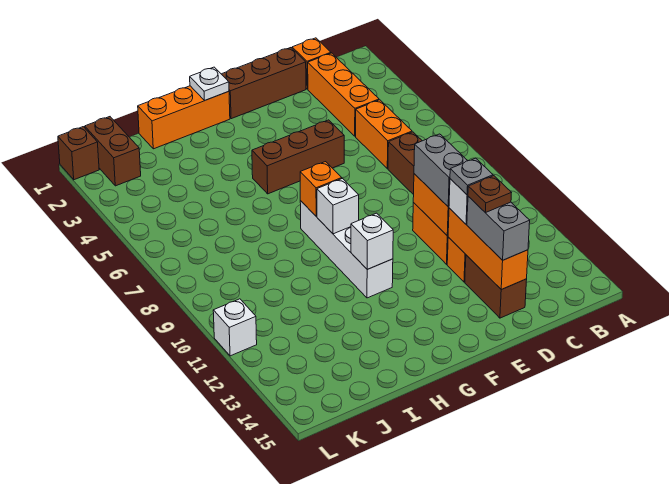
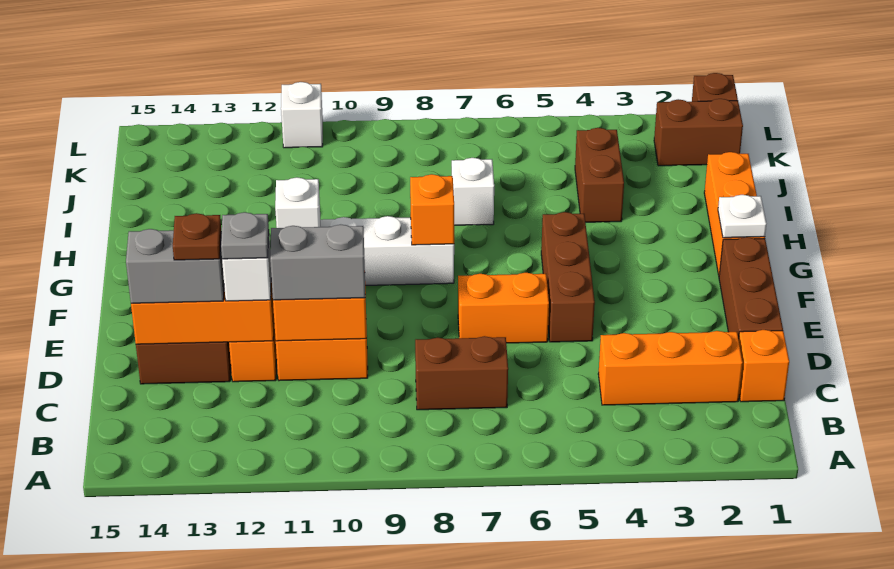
orange brick C5:C6 level 1 -> orange brick E6:E7 level 1
white brick G9 level 2 -> white brick I7 level 1
none -> brown brick I4:J4 level 1

